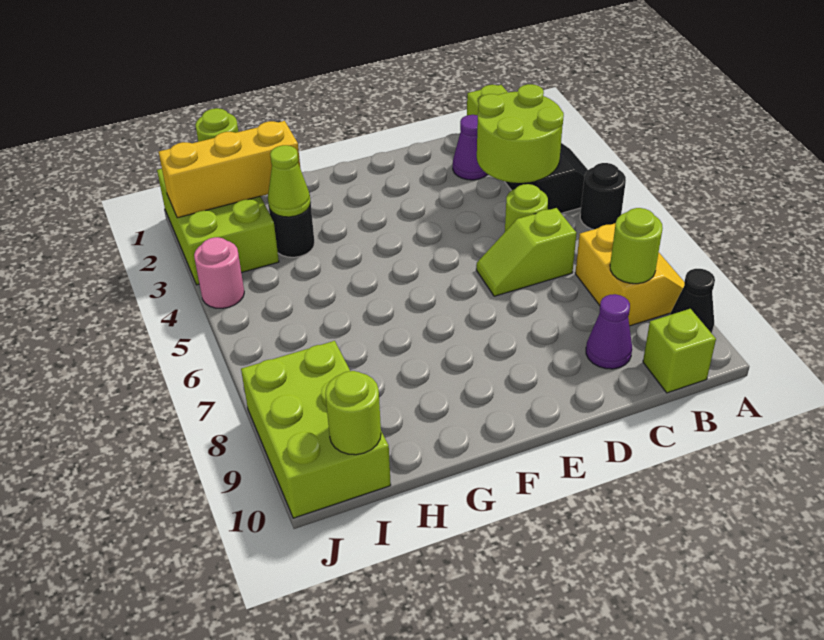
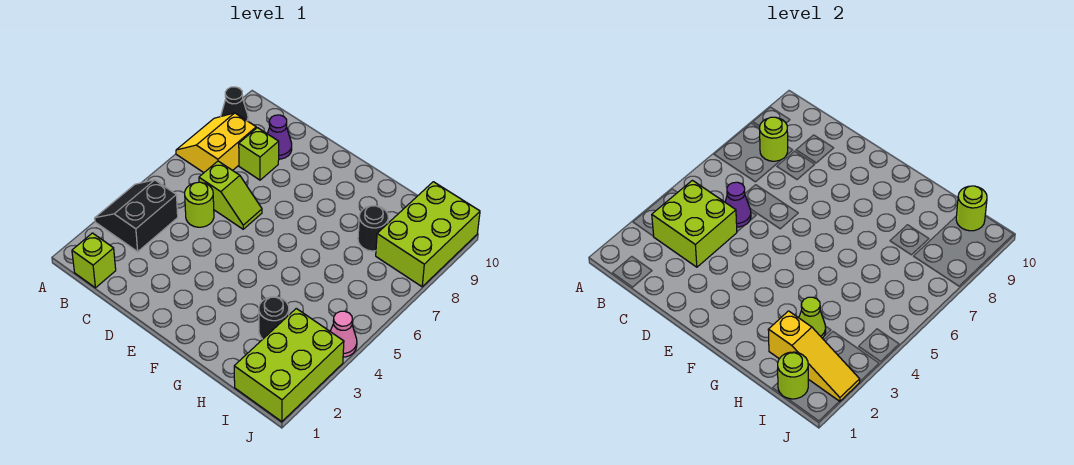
black round brick A5 level 1 -> black round brick H8 level 1
lime round brick B3:C4 level 2 -> lime brick B3:C4 level 2
lime brick B10 level 1 -> lime brick C8 level 1
purple cone C2 level 1 -> purple cone C5 level 2
yellow brick H2:J2 level 2 -> yellow slope H2:J2 level 2 top H
pink round brick J4 level 1 -> pink cone J4 level 1

